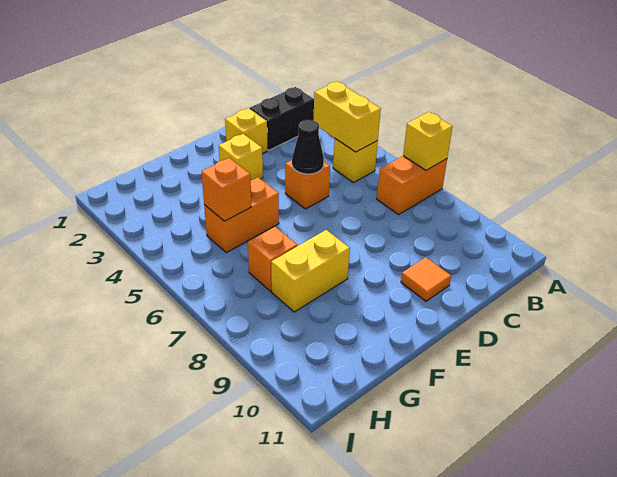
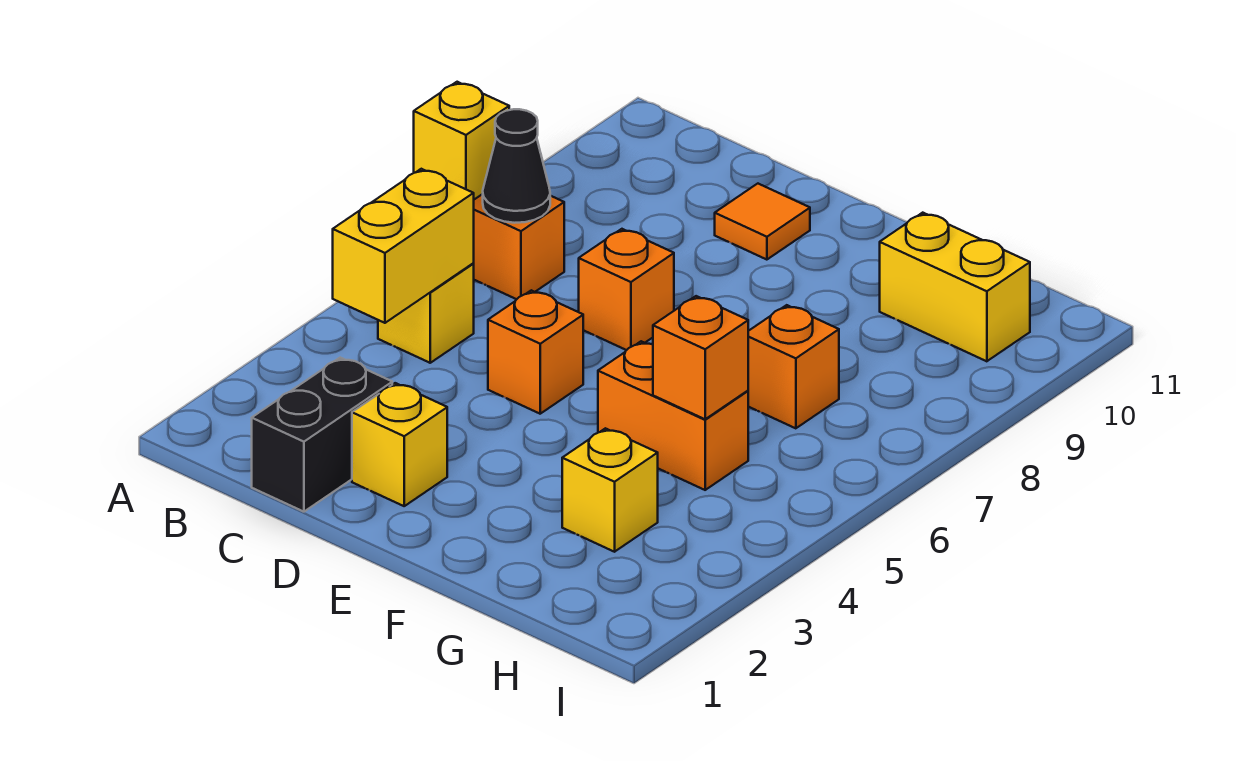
black brick B2:C2 level 1 -> black brick C1:C2 level 1
black cone D5 level 2 -> black cone B7 level 2
none -> orange brick D7 level 1
yellow brick E3 level 1 -> yellow brick G3 level 1
yellow brick F8:G8 level 1 -> yellow brick G10:H10 level 1

